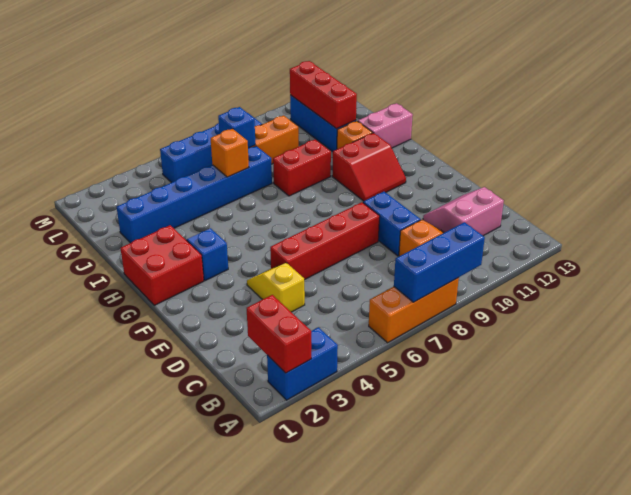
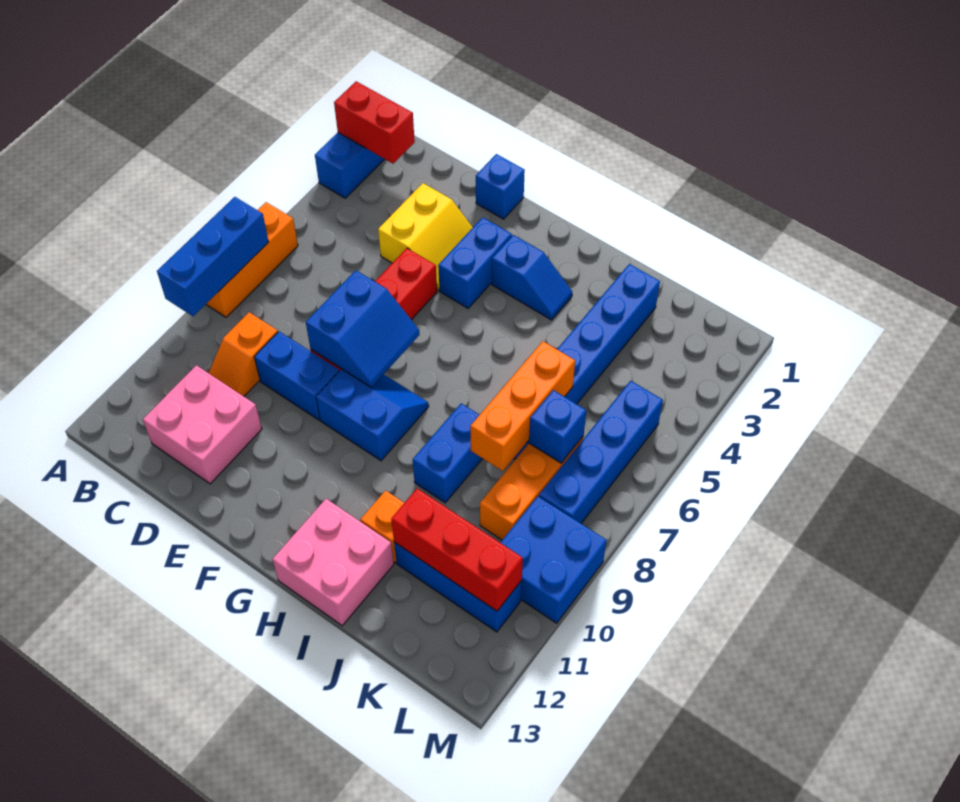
pink slope C11:D12 level 1 top C -> pink brick C11:D12 level 1
yellow slope D4:E4 level 1 top D -> yellow slope D3:E4 level 1 top D
none -> blue brick E1 level 1
none -> blue slope E7:F8 level 2 top E
none -> blue brick F3:F4 level 1
none -> blue slope F8:G9 level 1 top 9
red brick G1:H2 level 1 -> none
red slope G10:H11 level 1 top H -> none
red brick I8:I9 level 1 -> blue brick I8:I9 level 1
pink brick I12:I13 level 1 -> pink brick H12:I13 level 1
orange brick J6 level 2 -> orange brick J6:J8 level 2
none -> blue brick L9:M10 level 1

